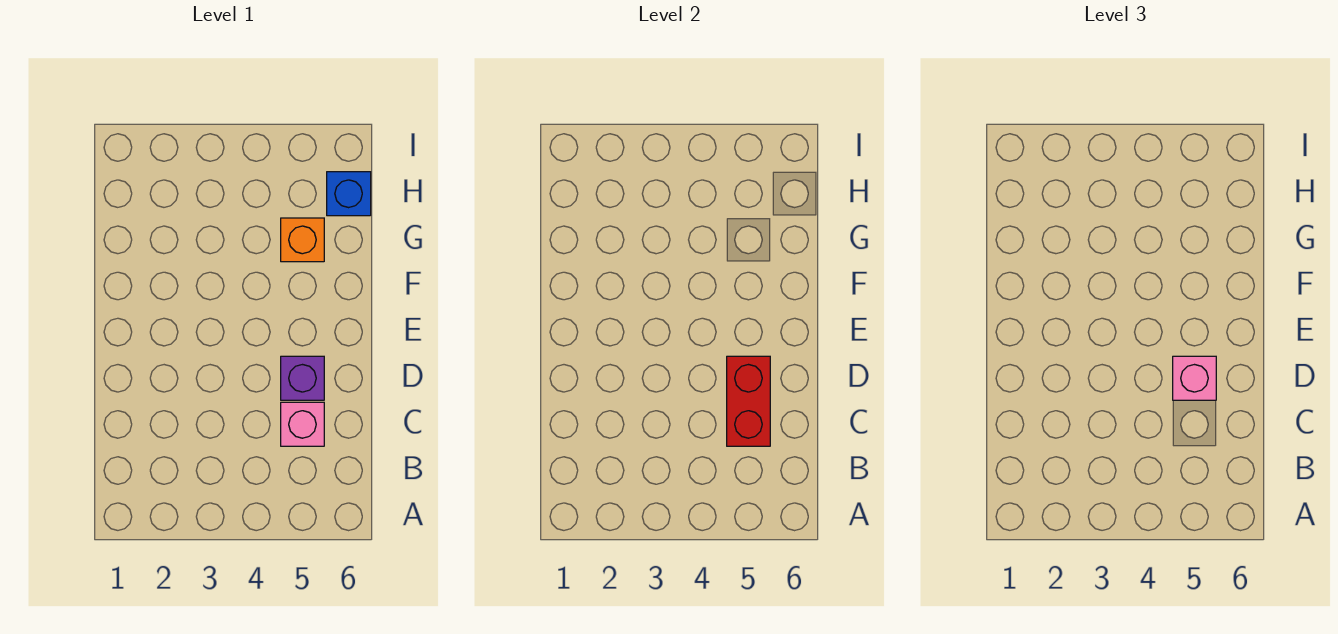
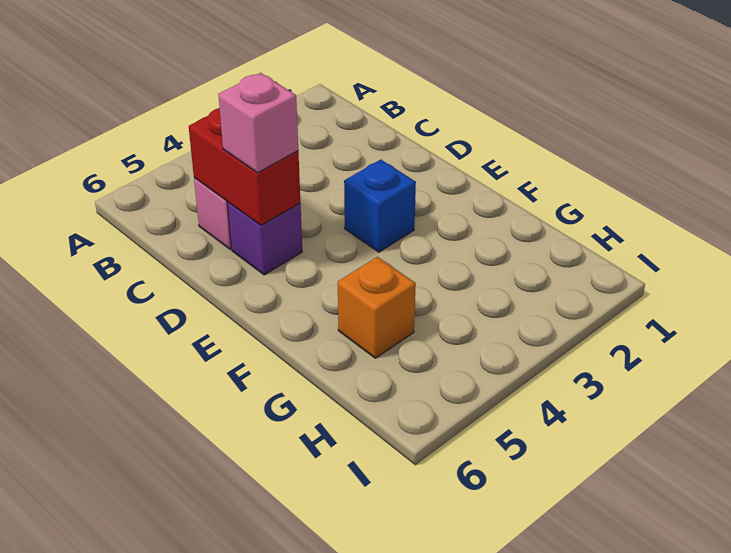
blue brick H6 level 1 -> blue brick E3 level 1

